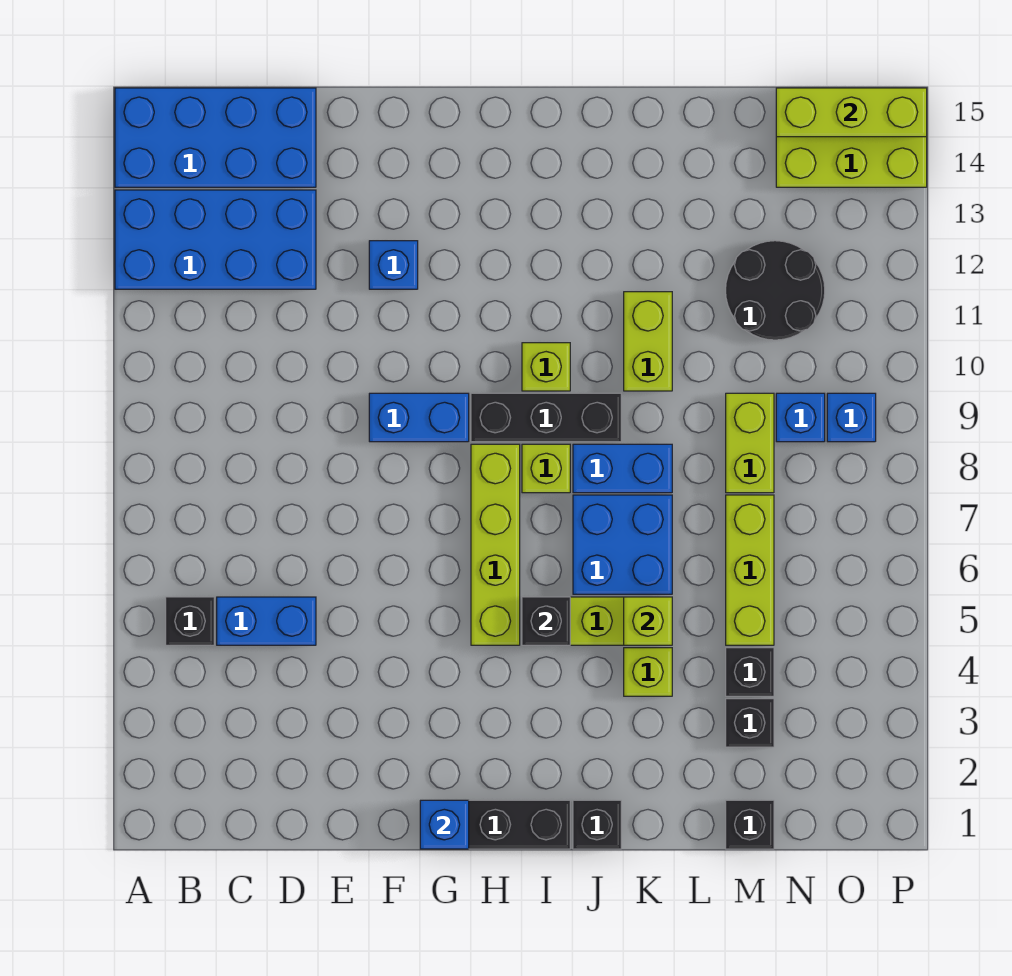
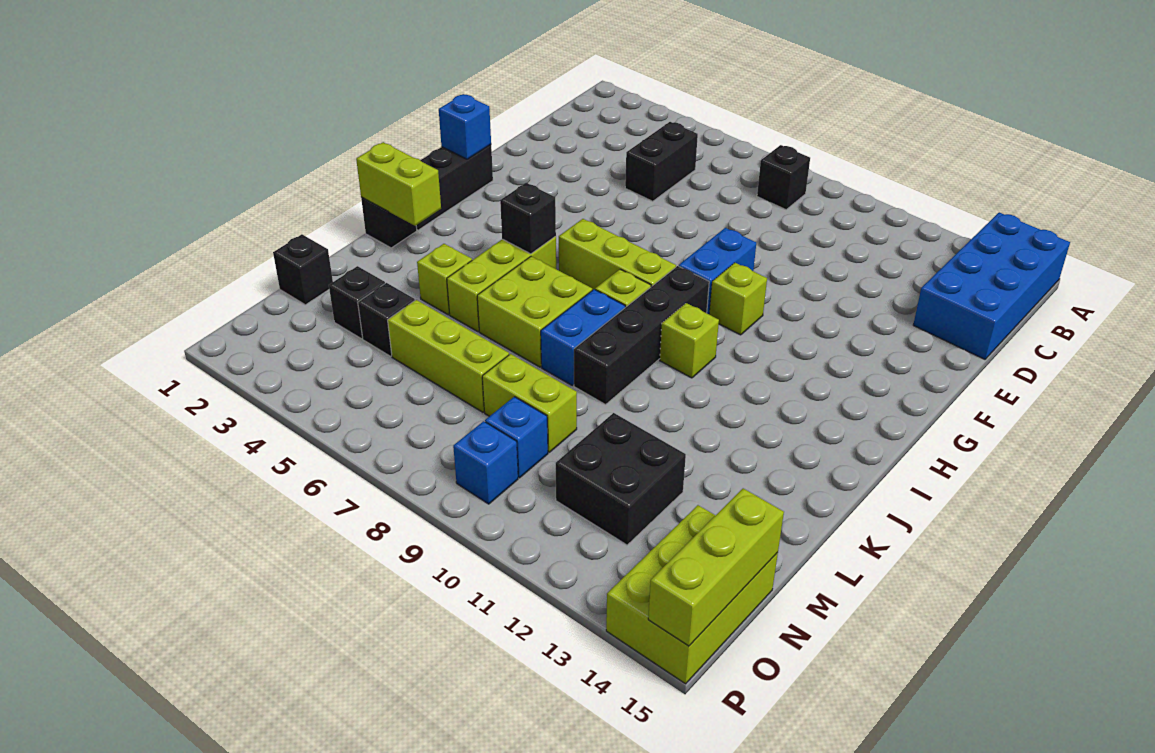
blue brick A12:D13 level 1 -> none
black brick B5 level 1 -> black brick B8 level 1
blue brick C5:D5 level 1 -> black brick C5:D5 level 1
blue brick F12 level 1 -> none
lime brick H5:H8 level 1 -> lime brick H6:H8 level 1
black brick H9:J9 level 1 -> black brick H9:K9 level 1
blue brick J6:K7 level 1 -> lime brick J6:K7 level 1
lime brick K5 level 2 -> lime brick G10 level 1
lime brick K10:K11 level 1 -> lime brick J1:J2 level 2
black round brick M11:N12 level 1 -> black brick M11:N12 level 1

